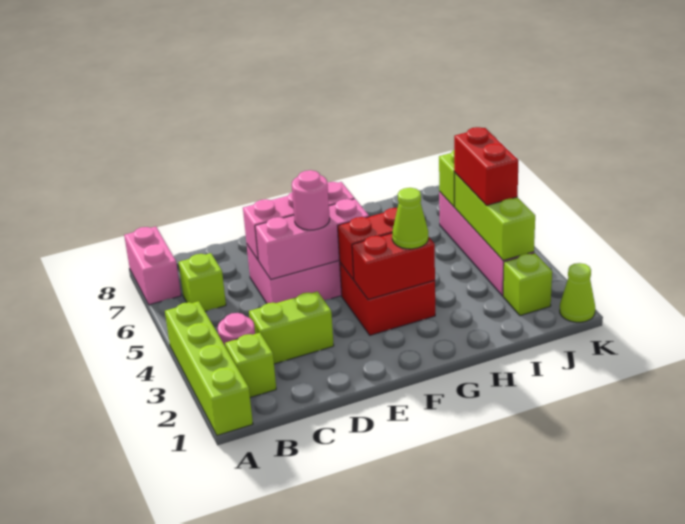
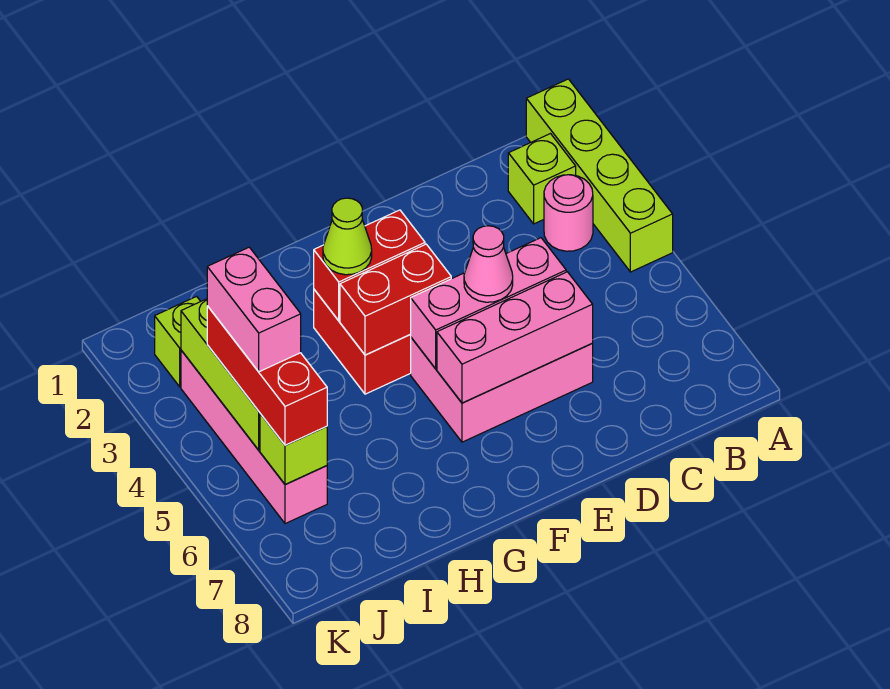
pink brick A7:A8 level 1 -> pink brick J4:J5 level 4
lime brick B6 level 1 -> none
lime brick C3:D3 level 1 -> none
pink round brick E5 level 3 -> pink cone E5 level 3
red brick J4:J5 level 3 -> red brick J4:J6 level 3
lime cone K1 level 1 -> none

